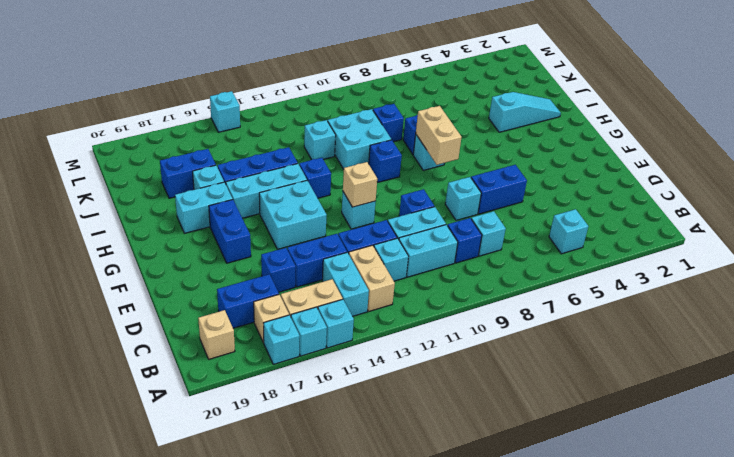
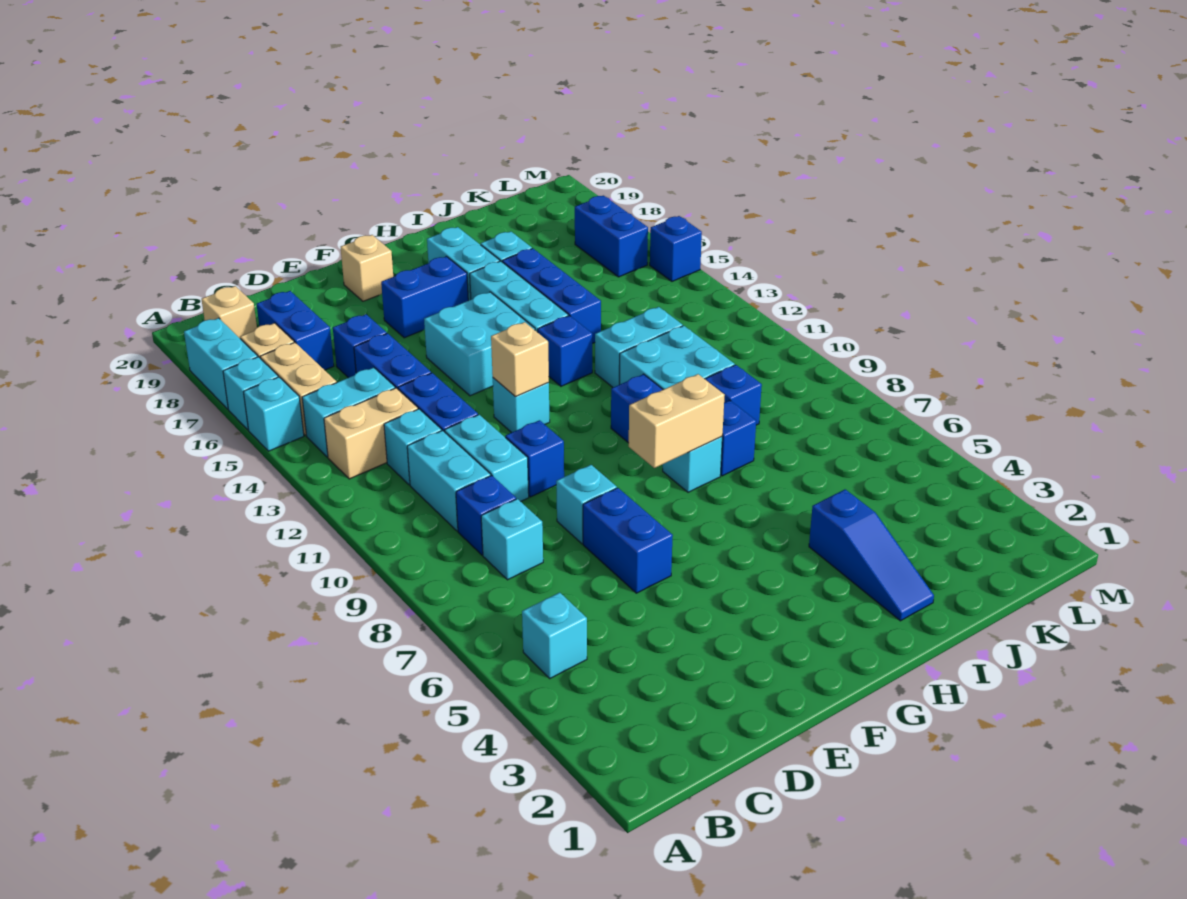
cyan brick A17 level 1 -> cyan brick A17:A18 level 1
none -> tan brick F19 level 1
cyan slope I2:I4 level 1 top 4 -> blue slope I2:I4 level 1 top 4
cyan brick J12 level 1 -> cyan brick I12:J12 level 1
blue brick J17:J18 level 1 -> blue brick L16:L17 level 1
cyan brick M15 level 1 -> blue brick M15 level 1

